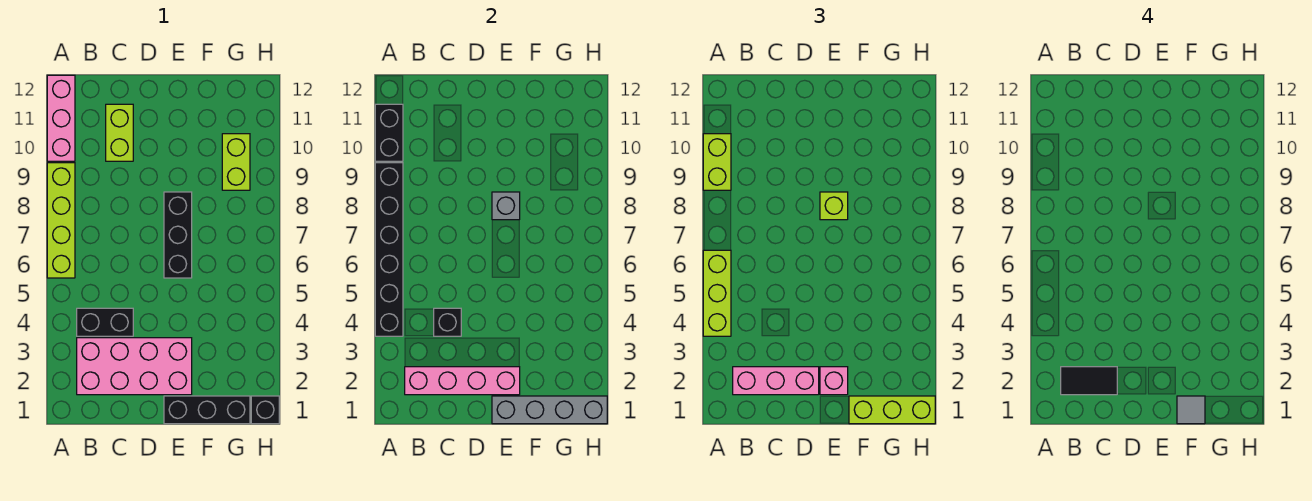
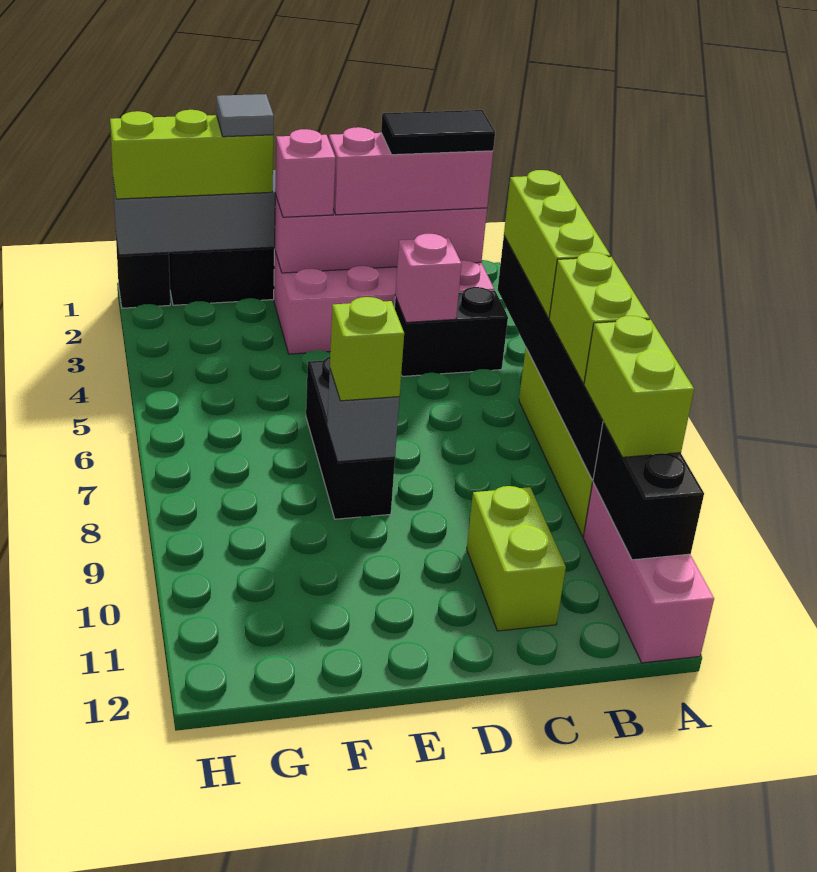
black brick C4 level 2 -> pink brick C4 level 2
lime brick G9:G10 level 1 -> lime brick A7:A8 level 3

